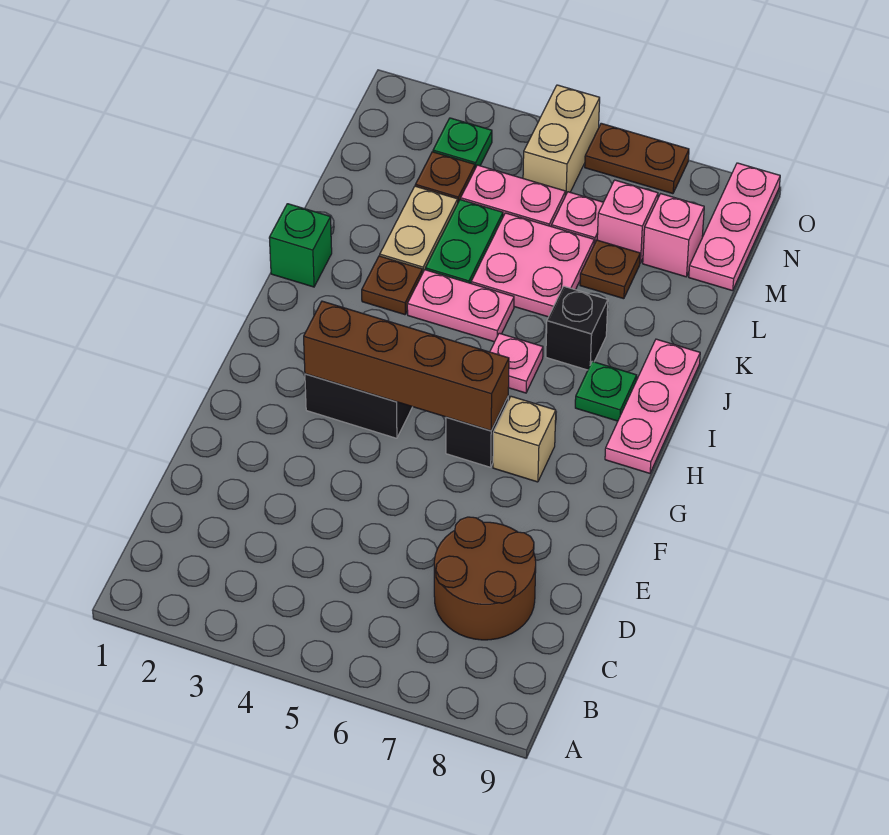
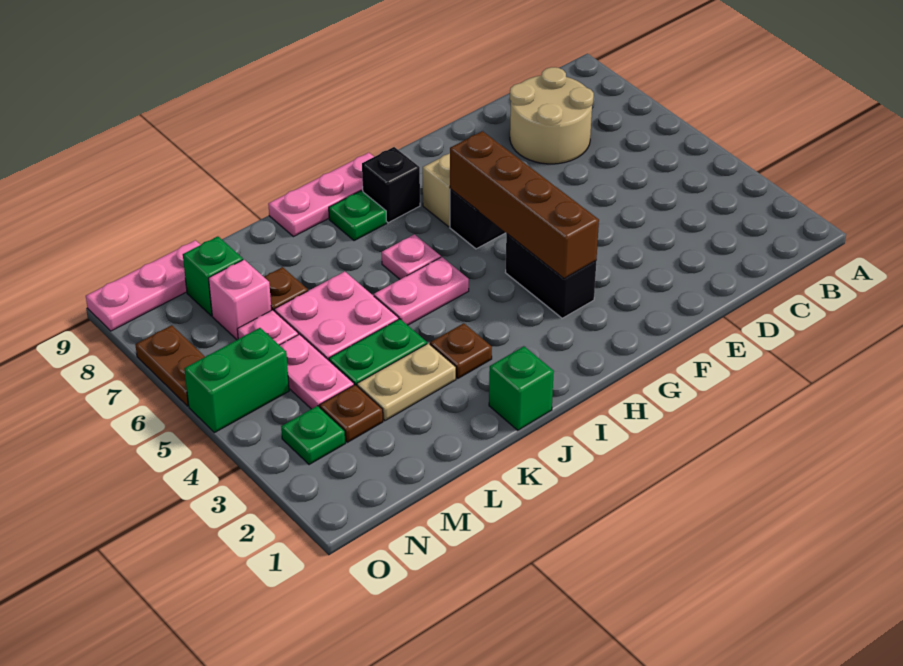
brown round brick C7:D8 level 1 -> tan round brick C7:D8 level 1
pink plate J4:J5 level 1 -> pink plate I5:J5 level 1
black brick J7 level 1 -> black brick H8 level 1
pink brick M8 level 1 -> green brick M8 level 1
tan brick N5:O5 level 1 -> green brick N5:O5 level 1

